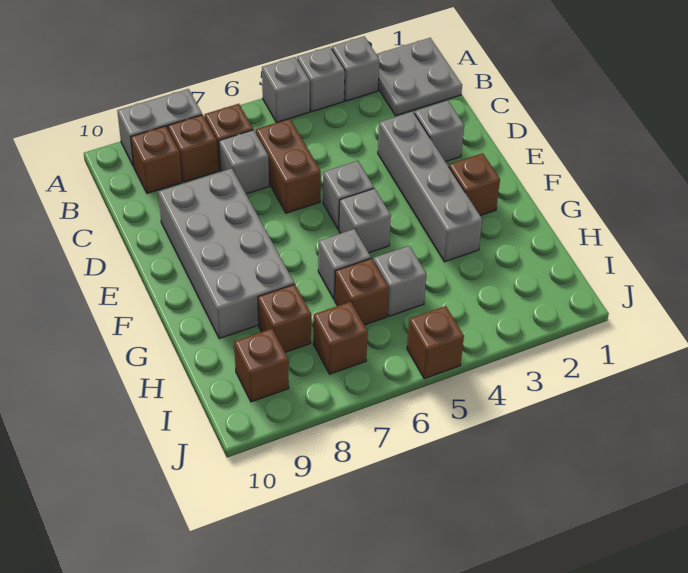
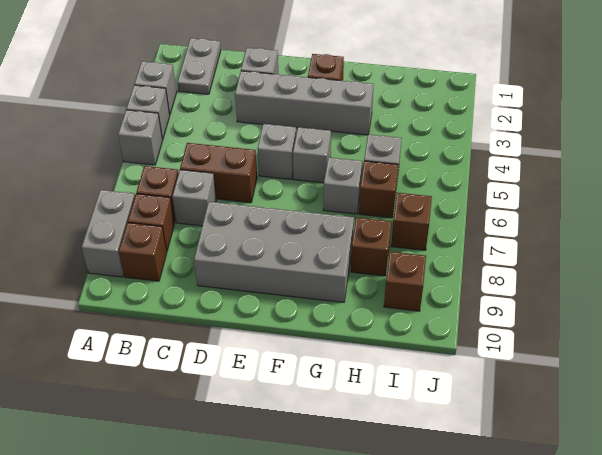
grey plate A1:B2 level 1 -> grey plate B1:B2 level 1
brown brick J5 level 1 -> none

